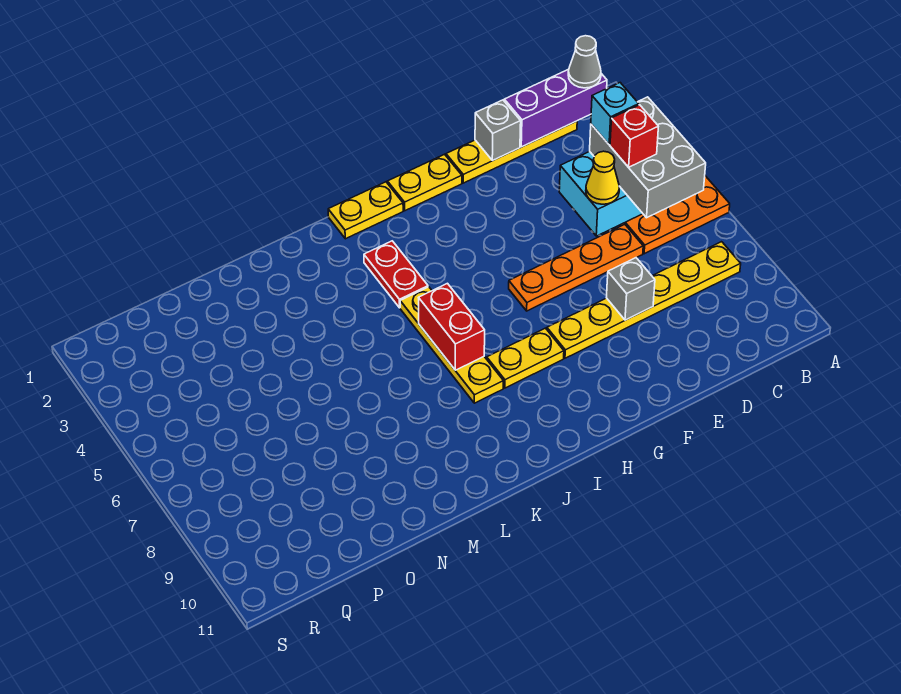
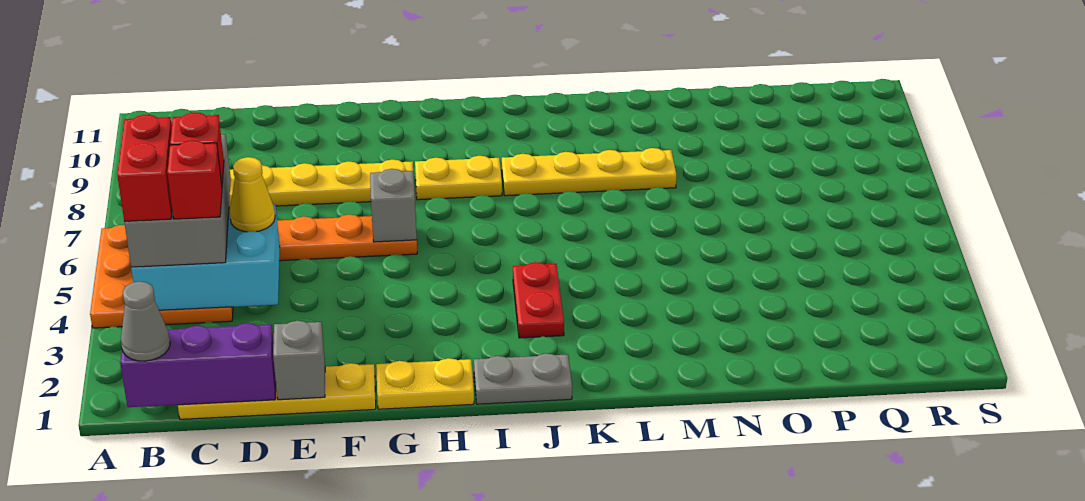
cyan brick C4 level 4 -> red brick C4 level 4
grey brick E8 level 2 -> grey brick G6 level 2
yellow plate I1:J1 level 1 -> grey plate I1:J1 level 1
yellow plate J5:J8 level 1 -> yellow plate J8:M8 level 1
red brick J6:J7 level 2 -> red brick B4:B5 level 4

